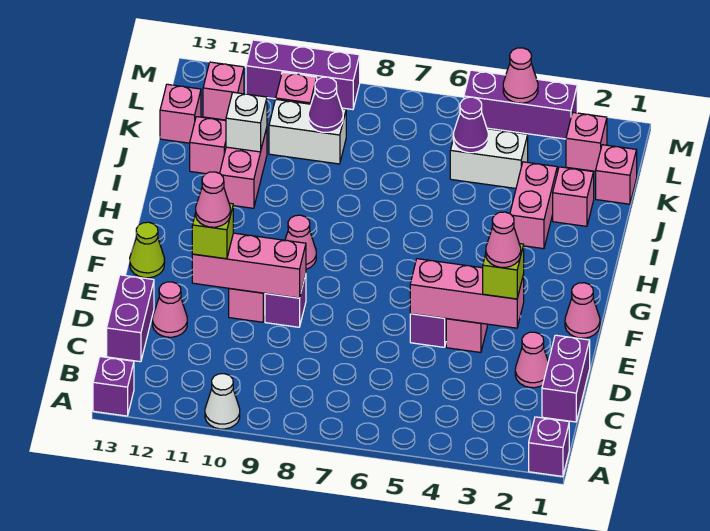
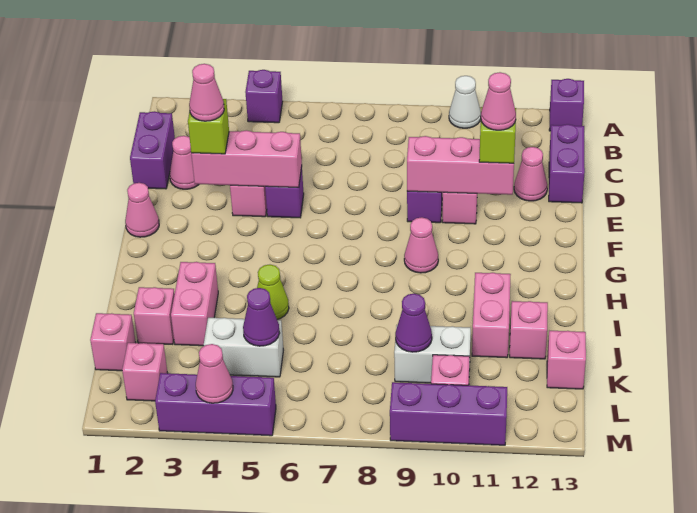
purple brick A1 level 1 -> purple brick A4 level 1
lime cone F13 level 1 -> lime cone I5 level 1
white brick J11 level 2 -> none
pink brick L12 level 1 -> none

